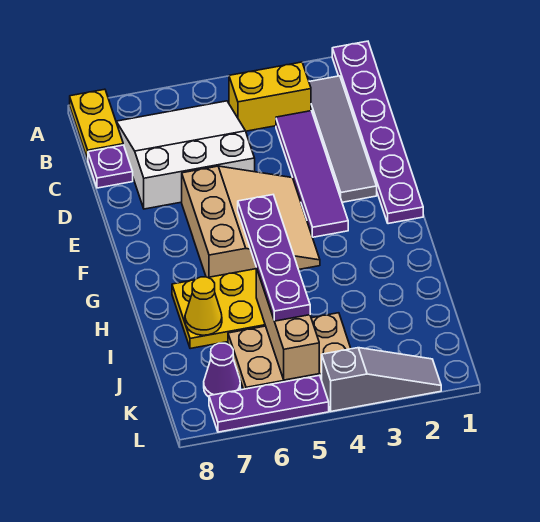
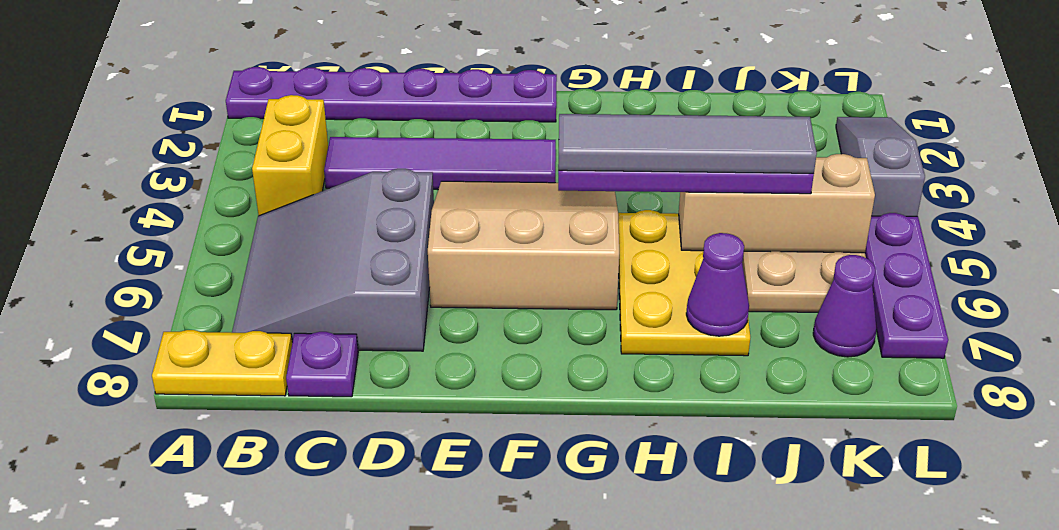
grey tile B2:E2 level 1 -> grey tile G5:J5 level 4
white slope B5:D7 level 1 top D -> grey slope B5:D7 level 1 top D
yellow cone I7 level 2 -> purple cone I7 level 2

